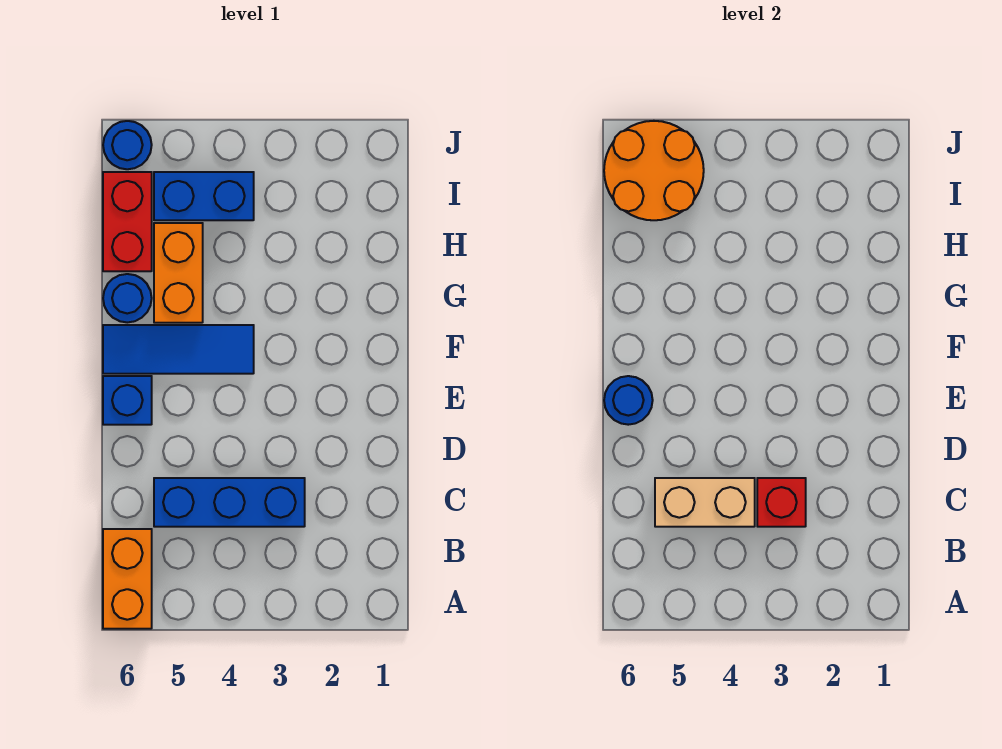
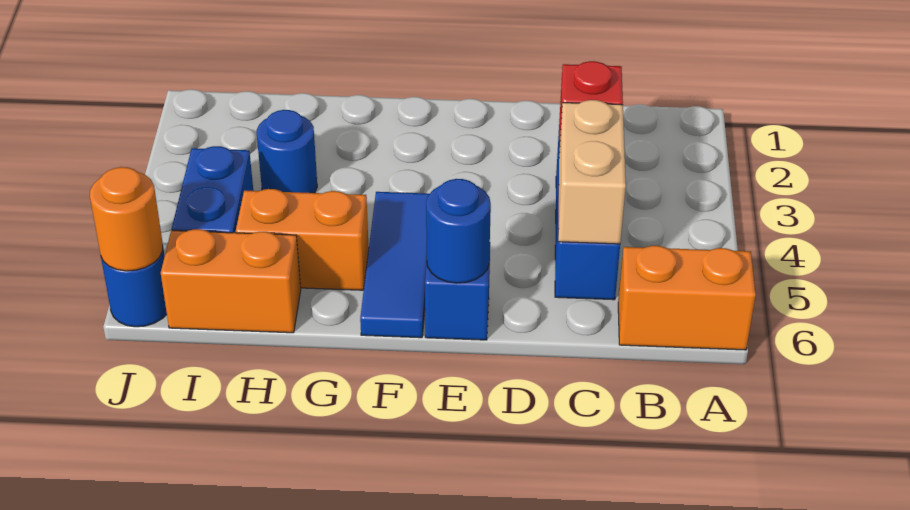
blue round brick G6 level 1 -> blue round brick H3 level 1
red brick H6:I6 level 1 -> orange brick H6:I6 level 1
orange round brick I5:J6 level 2 -> orange round brick J6 level 2

